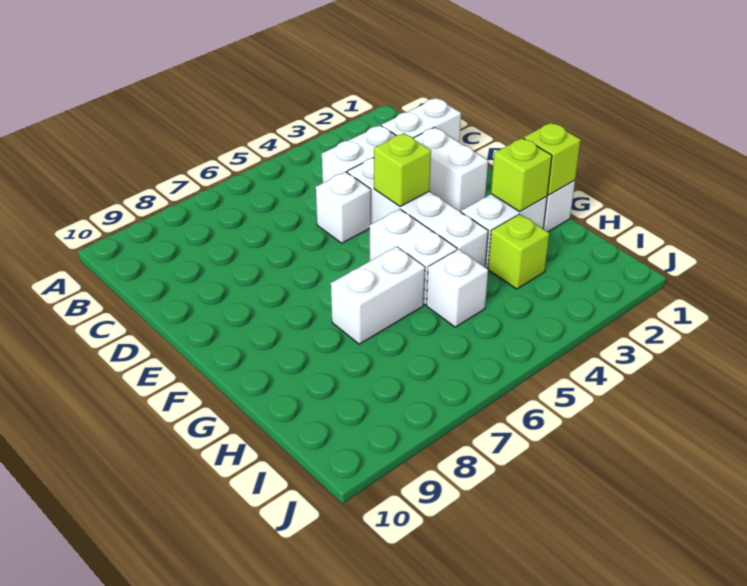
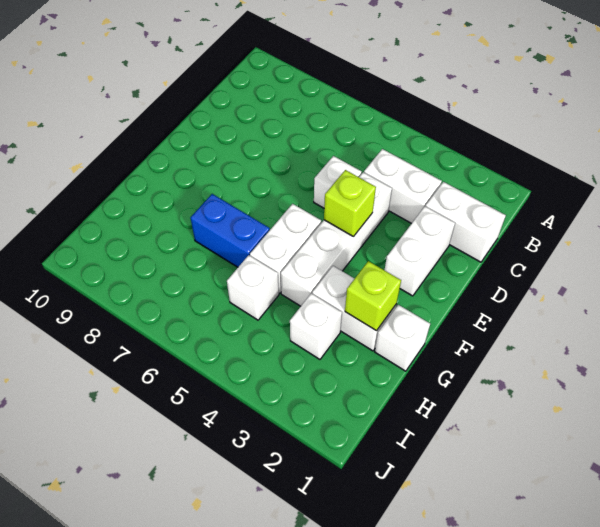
lime brick G1 level 2 -> none
white brick G6:G7 level 1 -> blue brick G6:G7 level 1
lime brick H3 level 1 -> white brick H3 level 1

